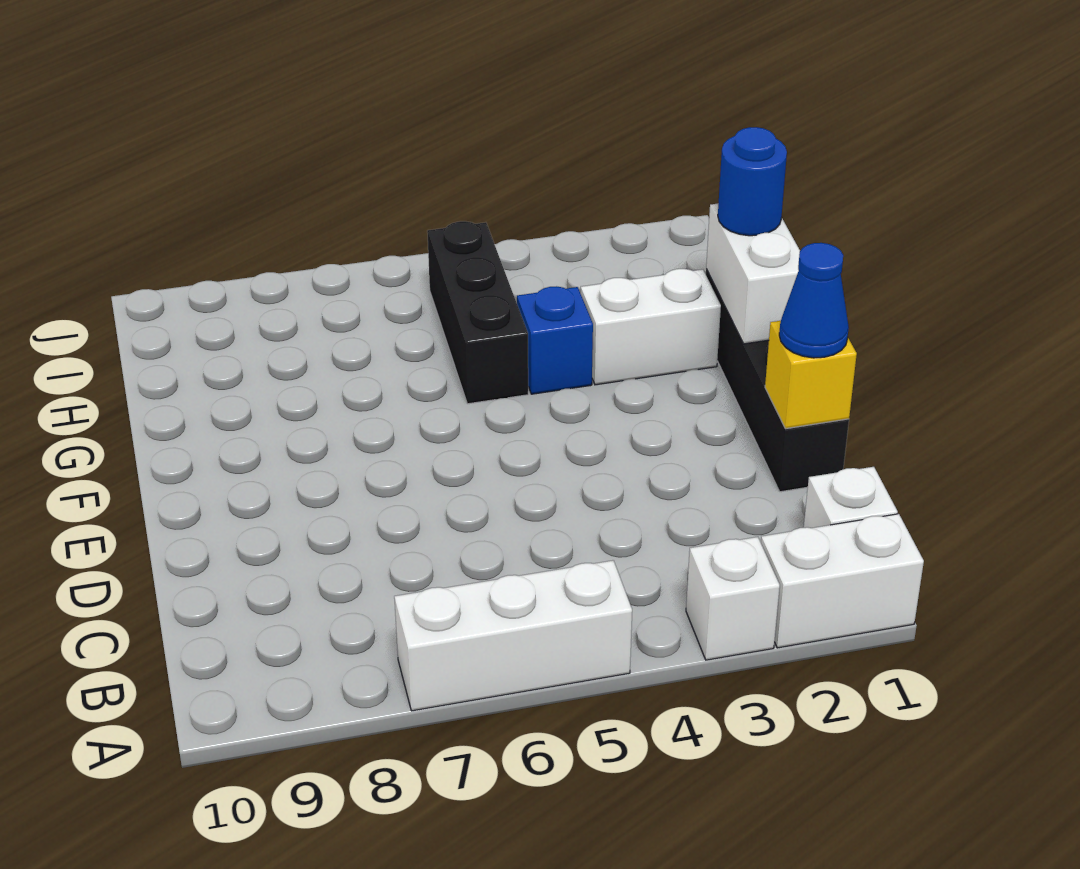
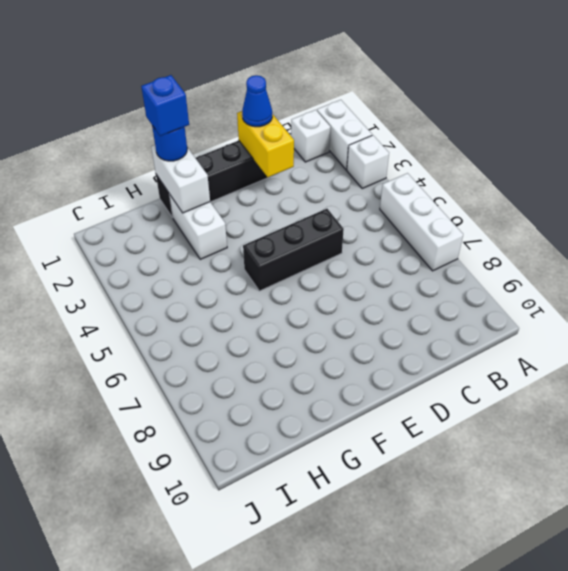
yellow brick D1 level 2 -> yellow brick D1:D2 level 2
white brick F1:G1 level 2 -> white brick G1:G2 level 2
blue brick G4 level 1 -> blue brick G1 level 4
black brick G5:I5 level 1 -> black brick D5:F5 level 1

